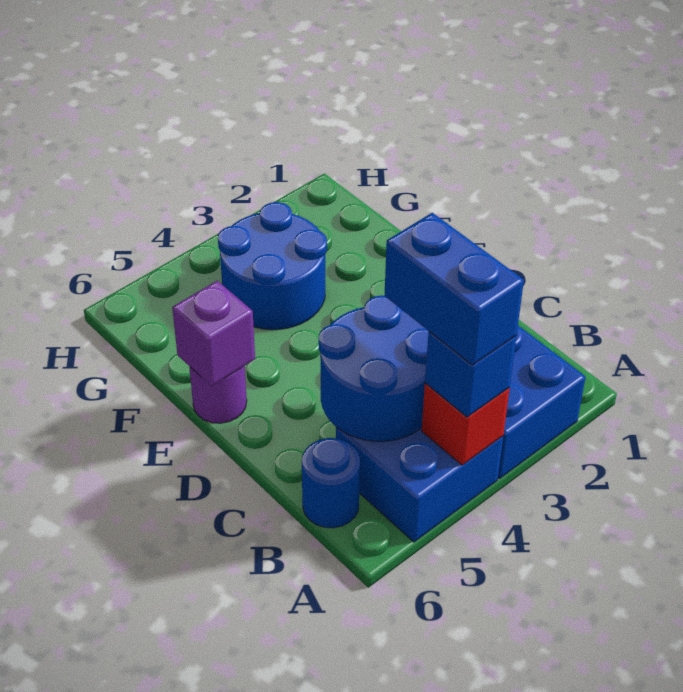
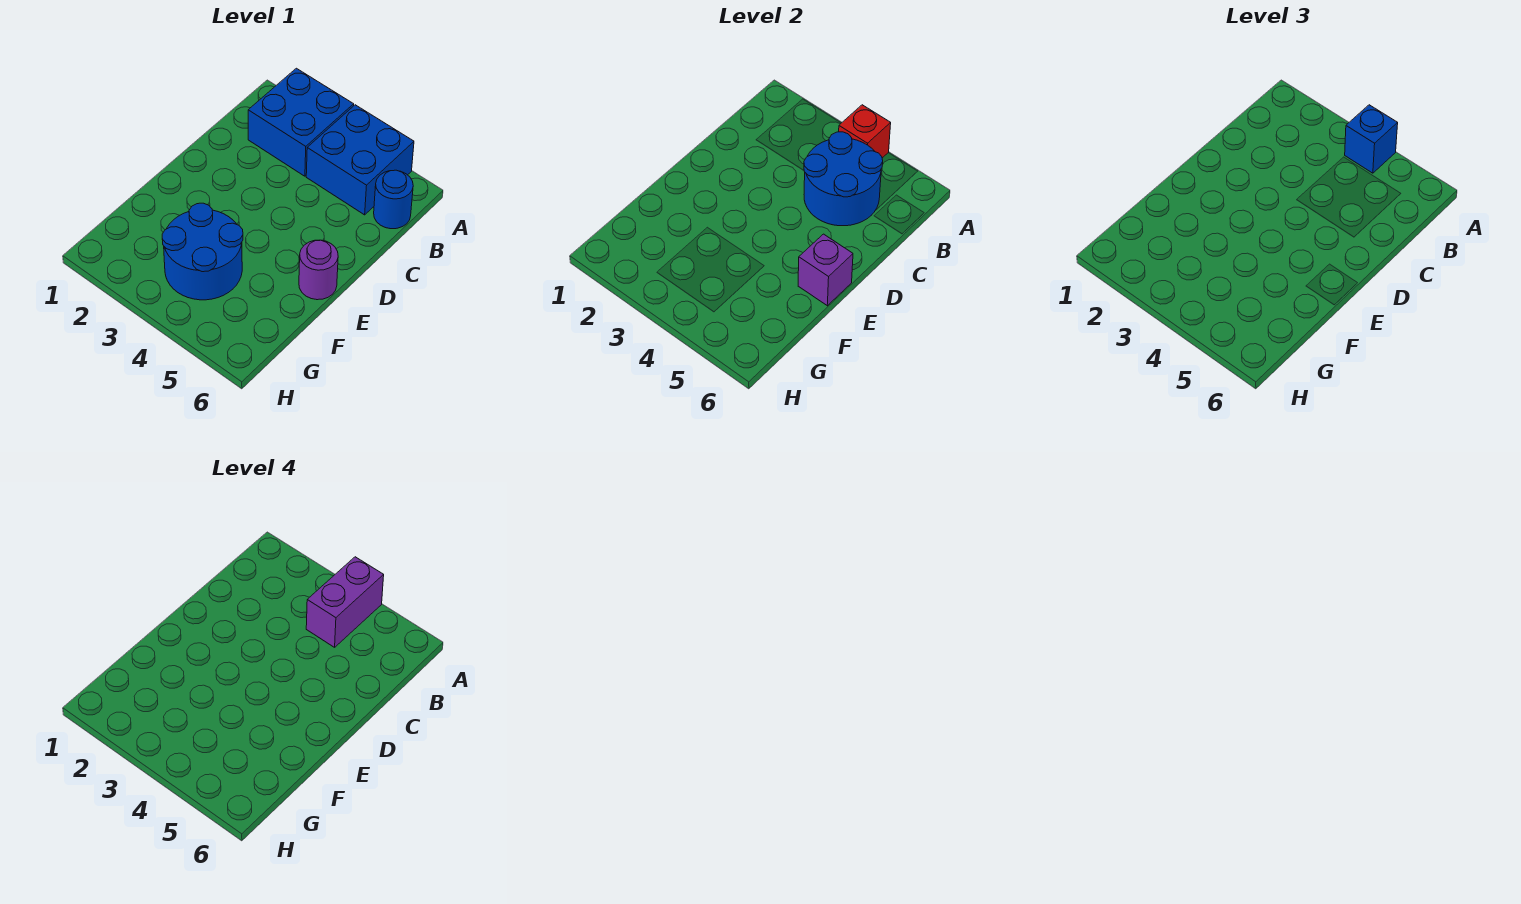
blue brick A4:B4 level 4 -> purple brick A4:B4 level 4

